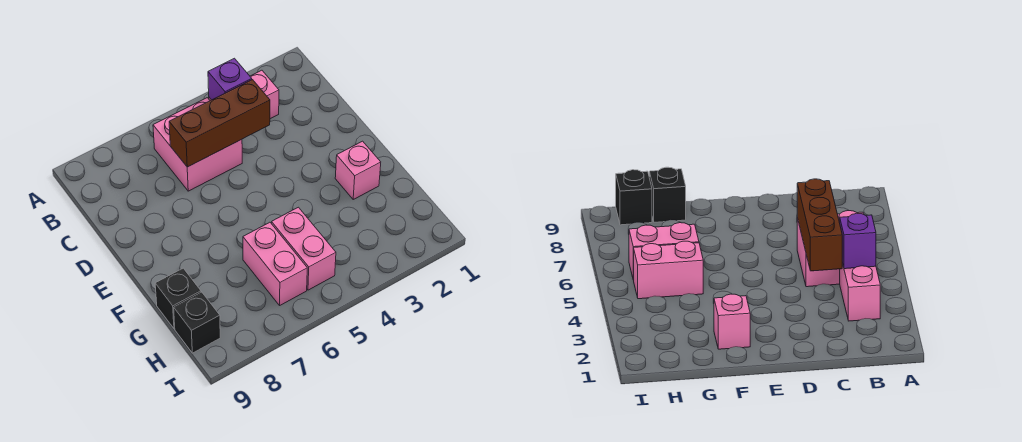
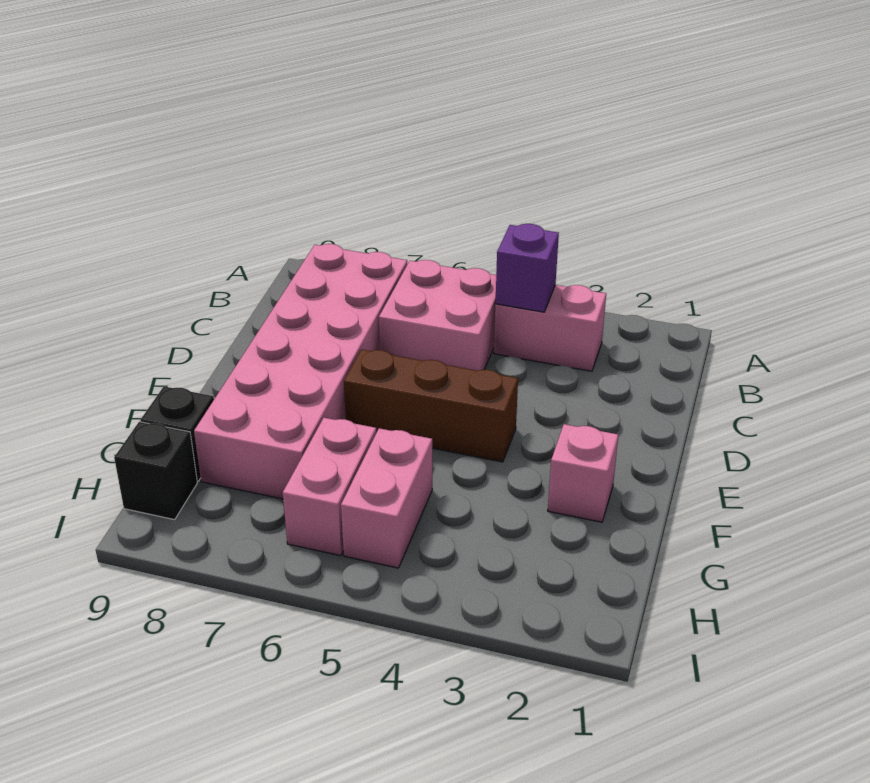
none -> pink brick B7:G8 level 1
brown brick C4:C6 level 2 -> brown brick E4:E6 level 1

